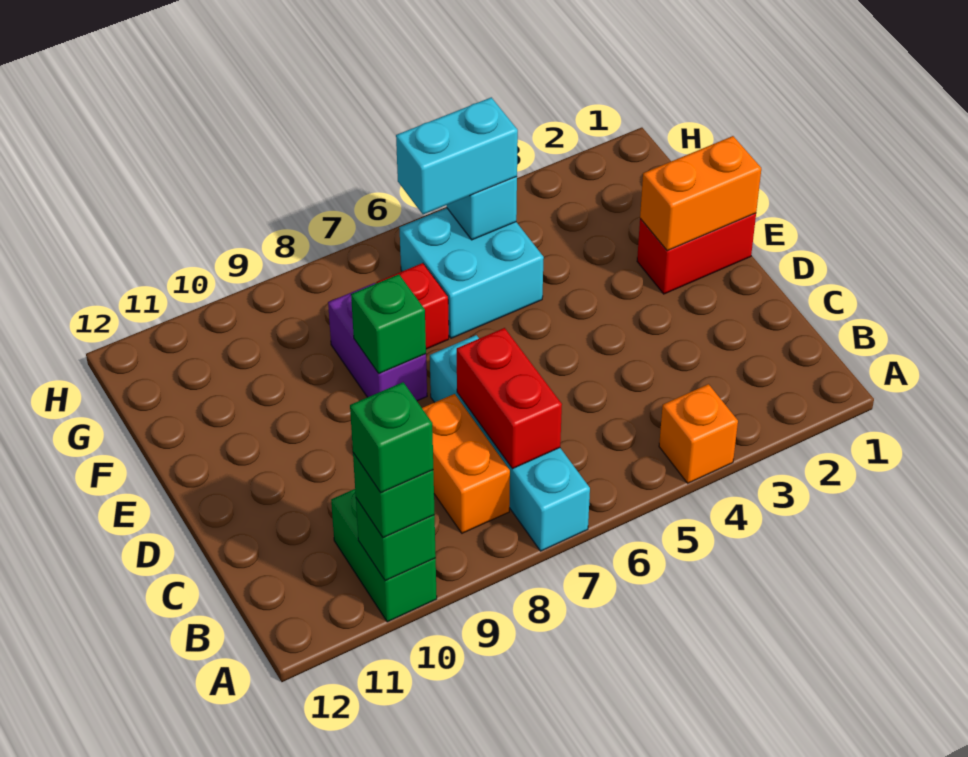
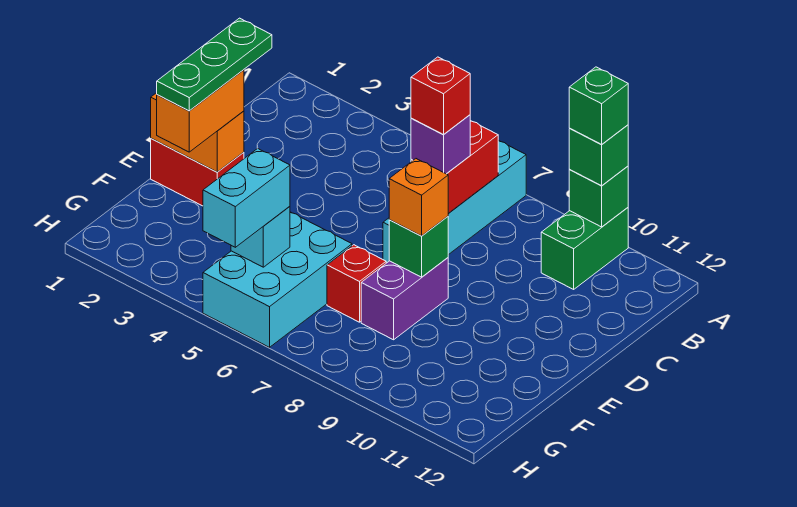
orange brick A4 level 1 -> orange brick E8 level 3
orange brick B8:C8 level 1 -> orange brick E2:F2 level 3
none -> purple brick C7 level 3
none -> red brick C7 level 4
none -> green plate D2:F2 level 4
cyan brick F5:G6 level 1 -> cyan brick F5:H6 level 1
cyan brick G5:G6 level 3 -> cyan brick G5:H5 level 3

